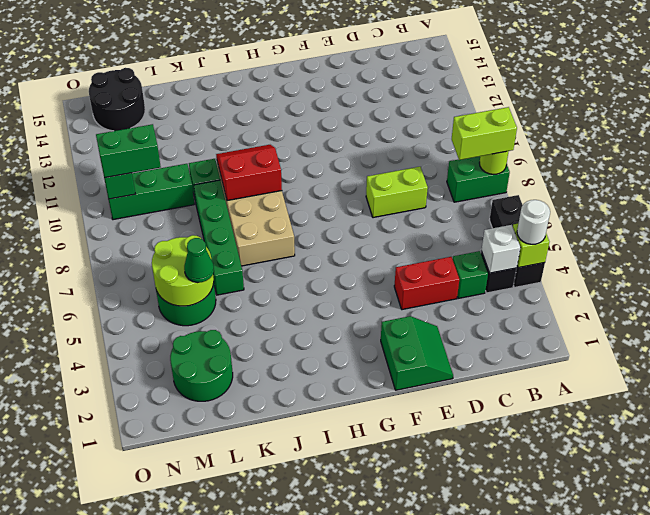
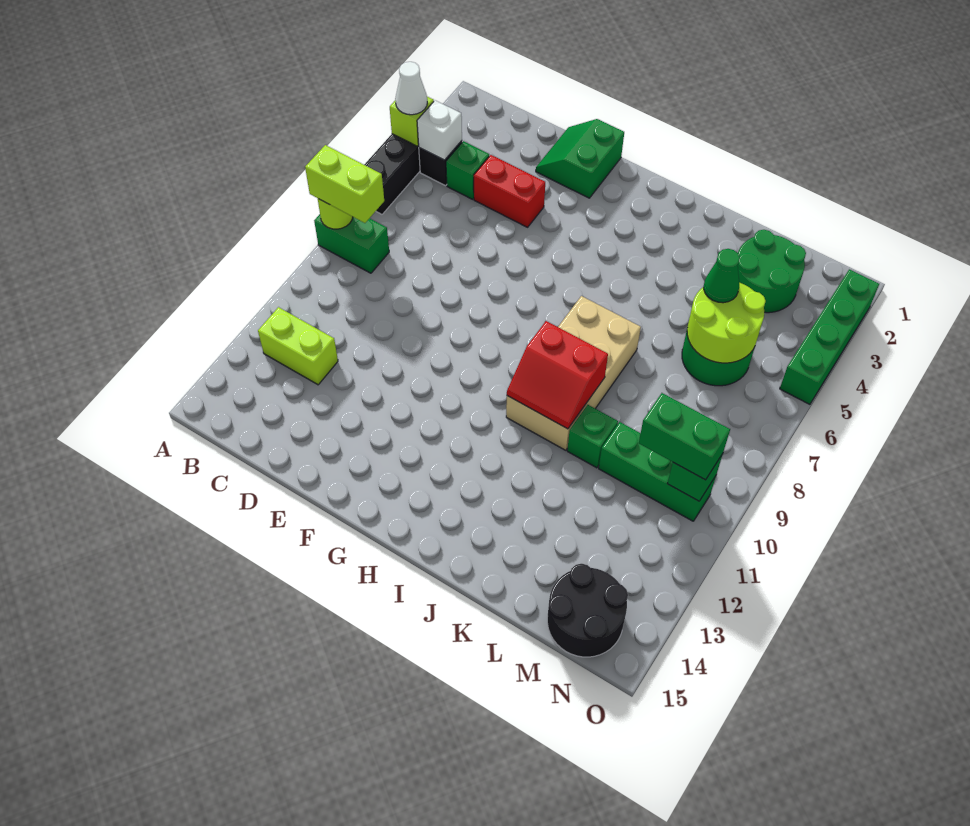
white round brick A4 level 3 -> white cone A4 level 3
lime brick D8:E8 level 1 -> lime brick B12:C12 level 1
green brick K6:K9 level 1 -> green brick O2:O5 level 1

